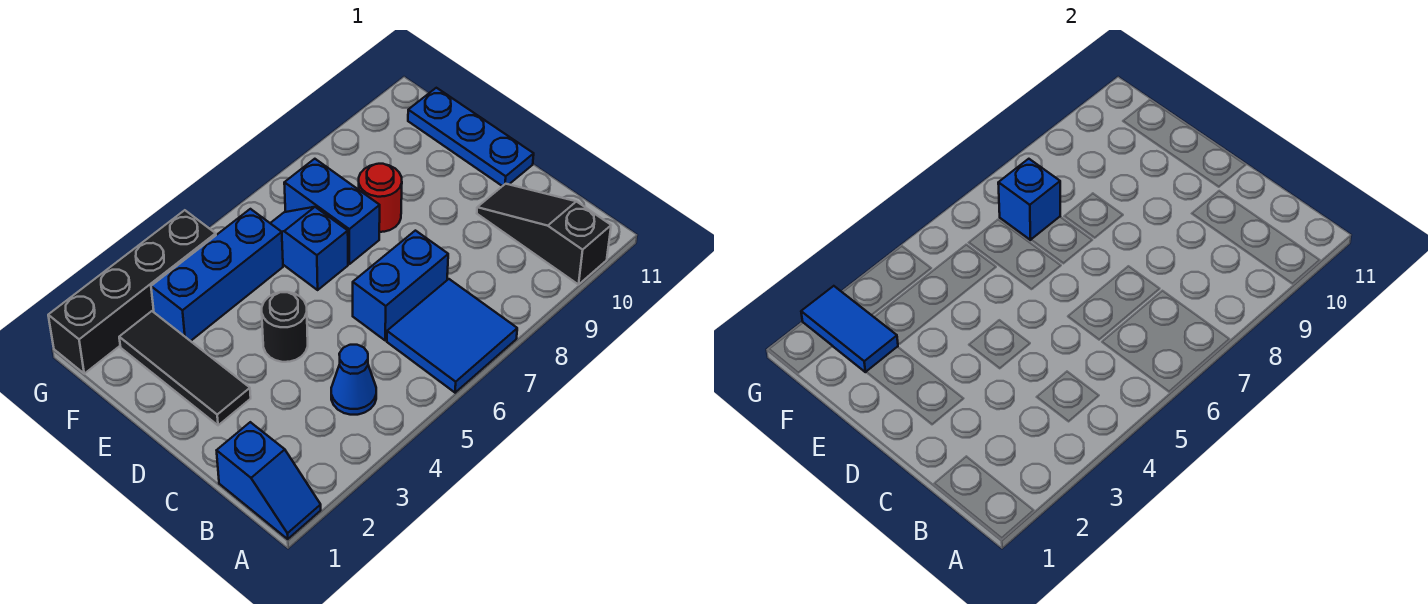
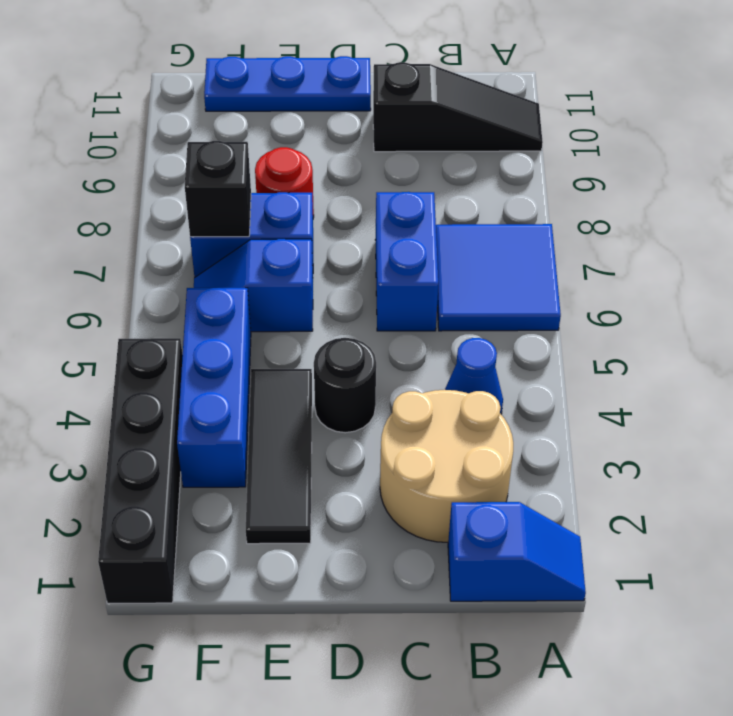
black slope A10:C10 level 1 top A -> black slope A10:C10 level 1 top C
none -> tan round brick B2:C3 level 1
black tile D2:F2 level 1 -> black tile E2:E4 level 1
blue tile F2:G2 level 2 -> none
blue brick F7 level 2 -> black brick F7 level 2

